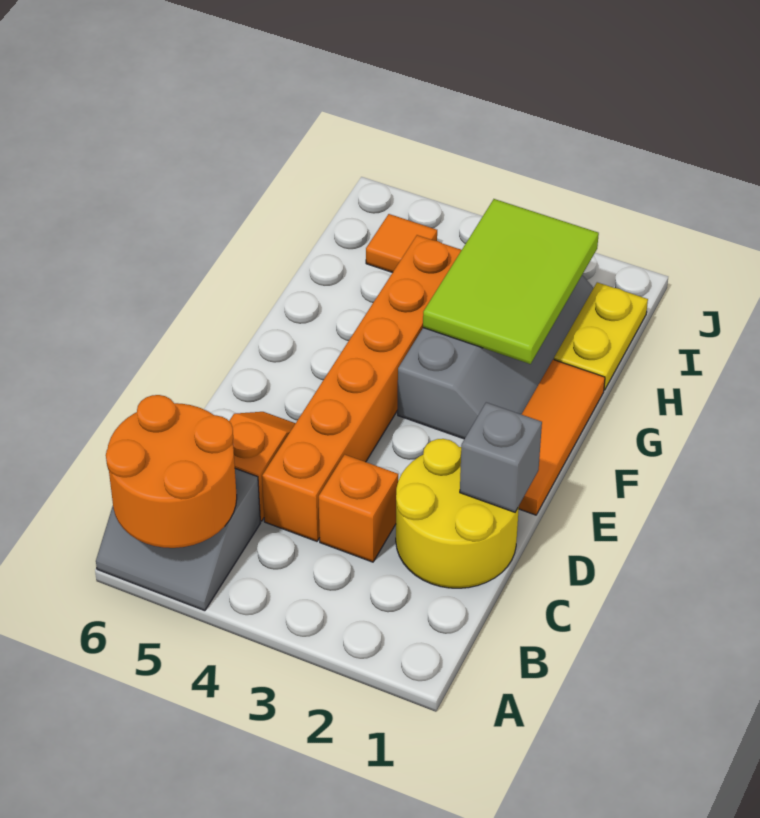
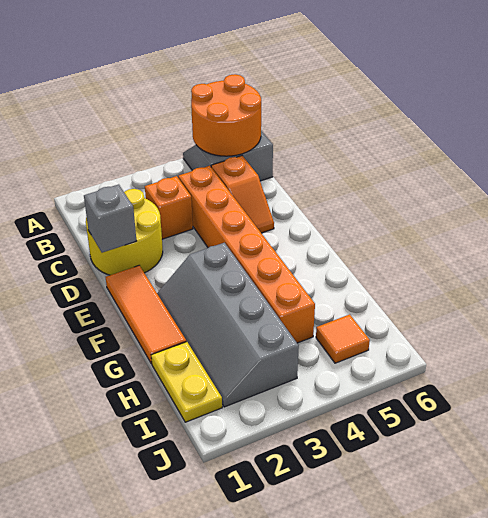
lime tile G2:I3 level 2 -> none

